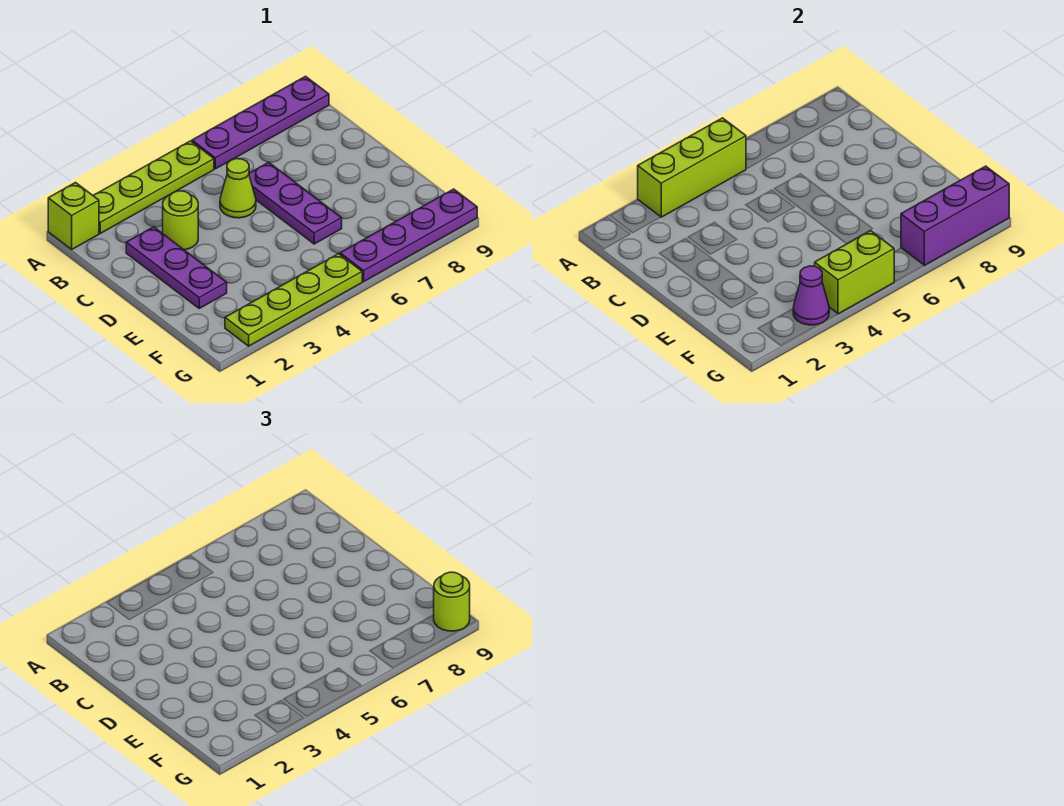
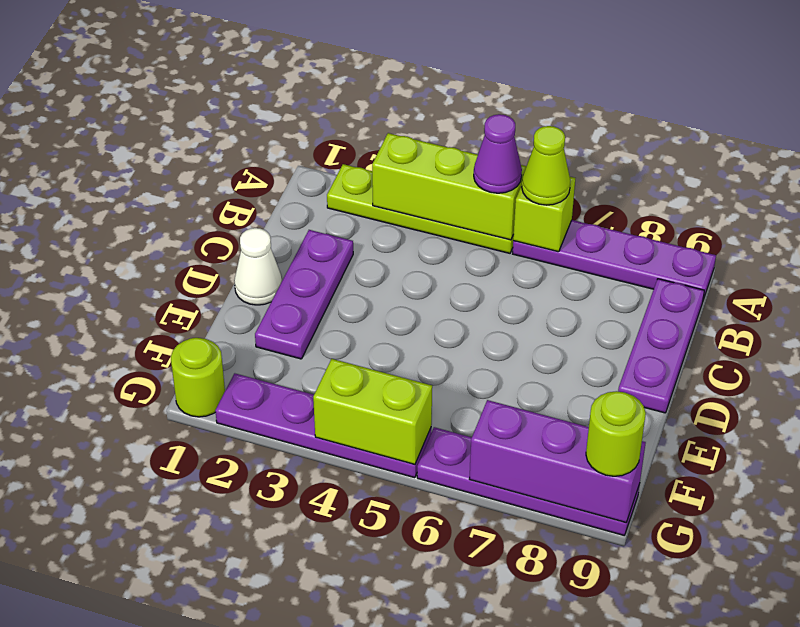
lime brick A1 level 1 -> lime brick A6 level 2
lime round brick C3 level 1 -> lime round brick G1 level 1
lime cone C5 level 1 -> lime cone A6 level 3
purple plate C6:E6 level 1 -> purple plate B9:D9 level 1
none -> white cone D1 level 1
lime plate G2:G5 level 1 -> purple plate G2:G5 level 1
purple cone G3 level 2 -> purple cone A5 level 3

